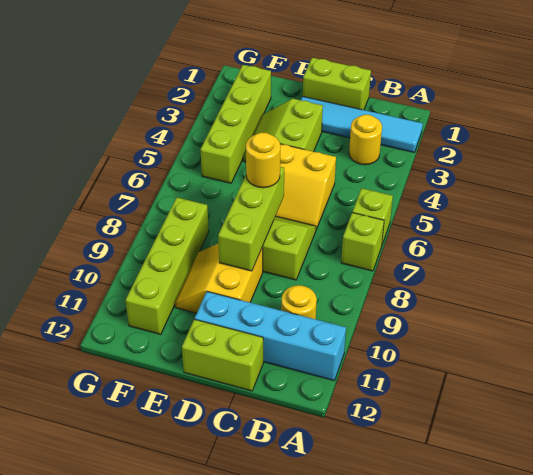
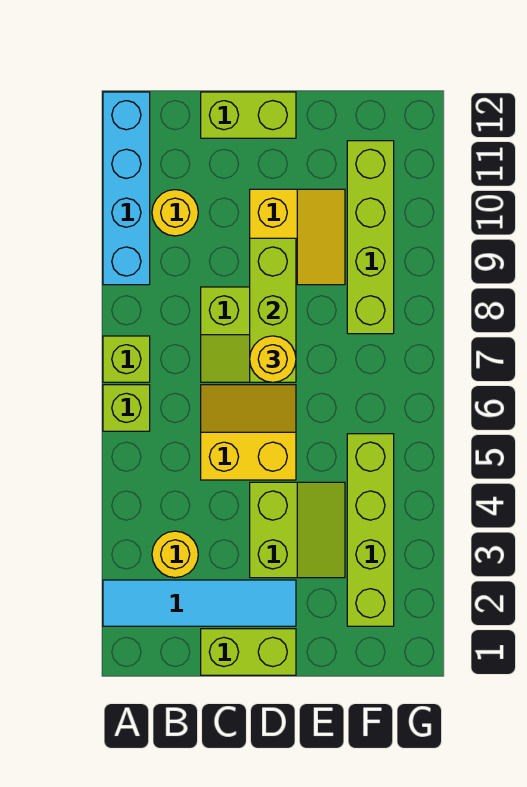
cyan brick A11:D11 level 1 -> cyan brick A9:A12 level 1

